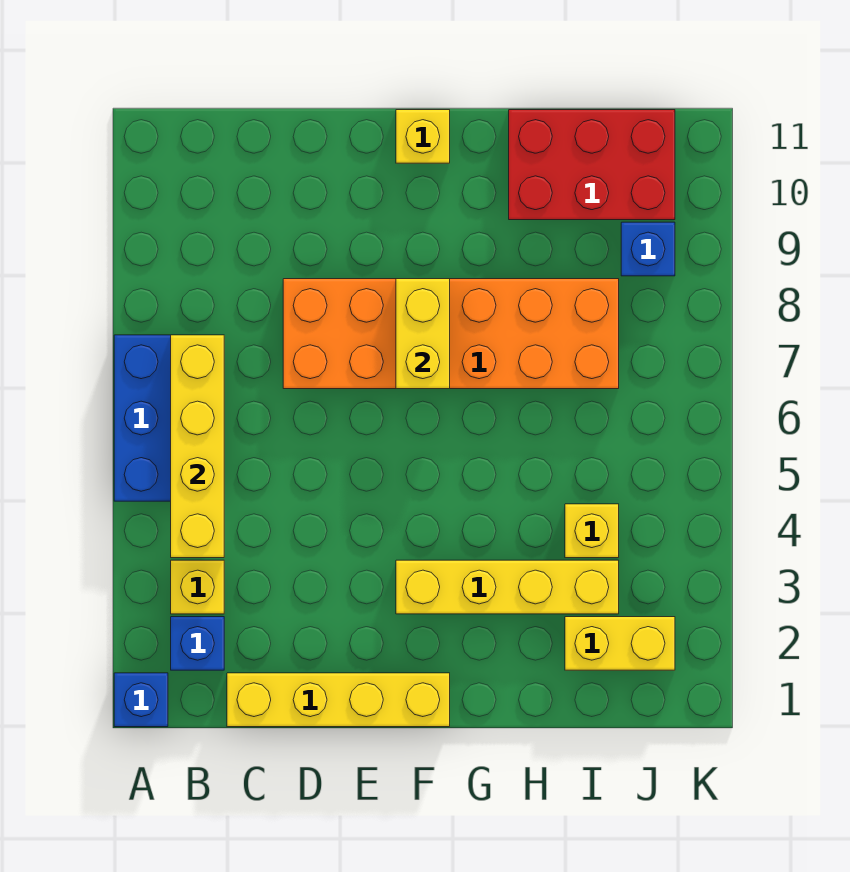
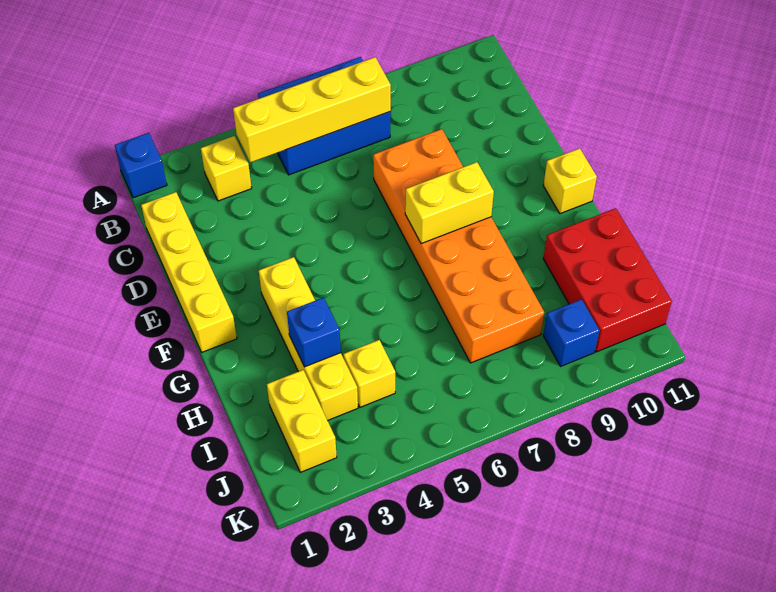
blue brick B2 level 1 -> blue brick H3 level 2

